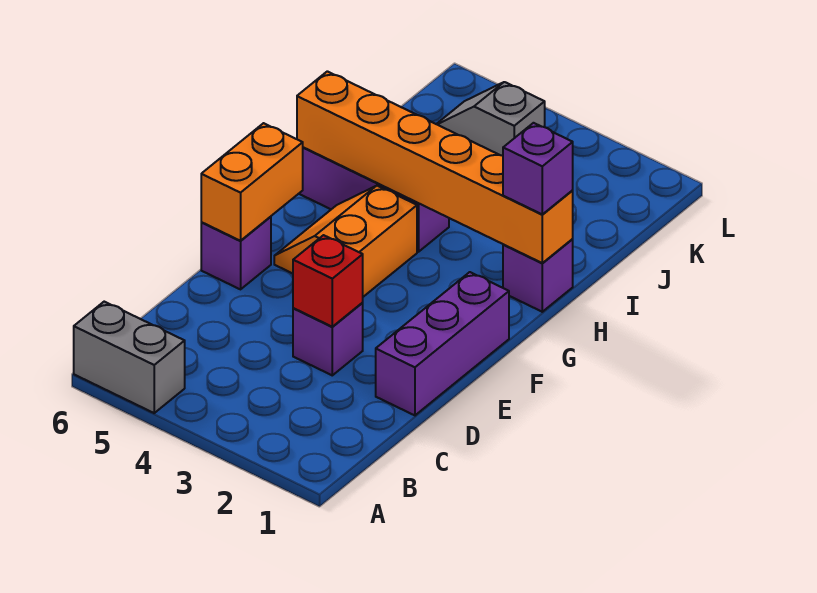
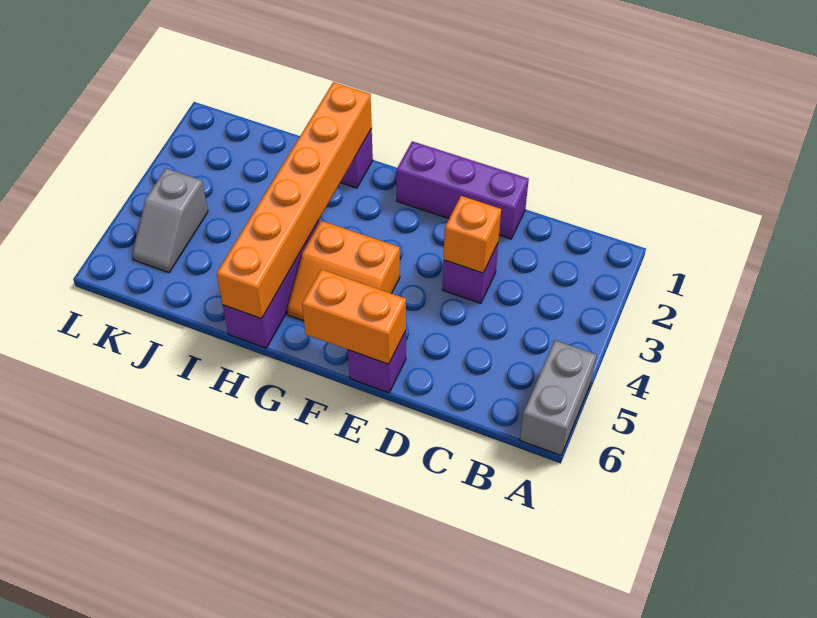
red brick D3 level 2 -> orange brick D3 level 2
purple brick H1 level 3 -> none

